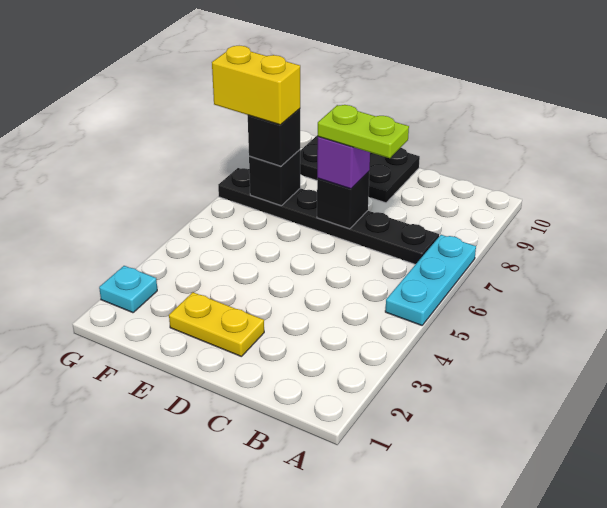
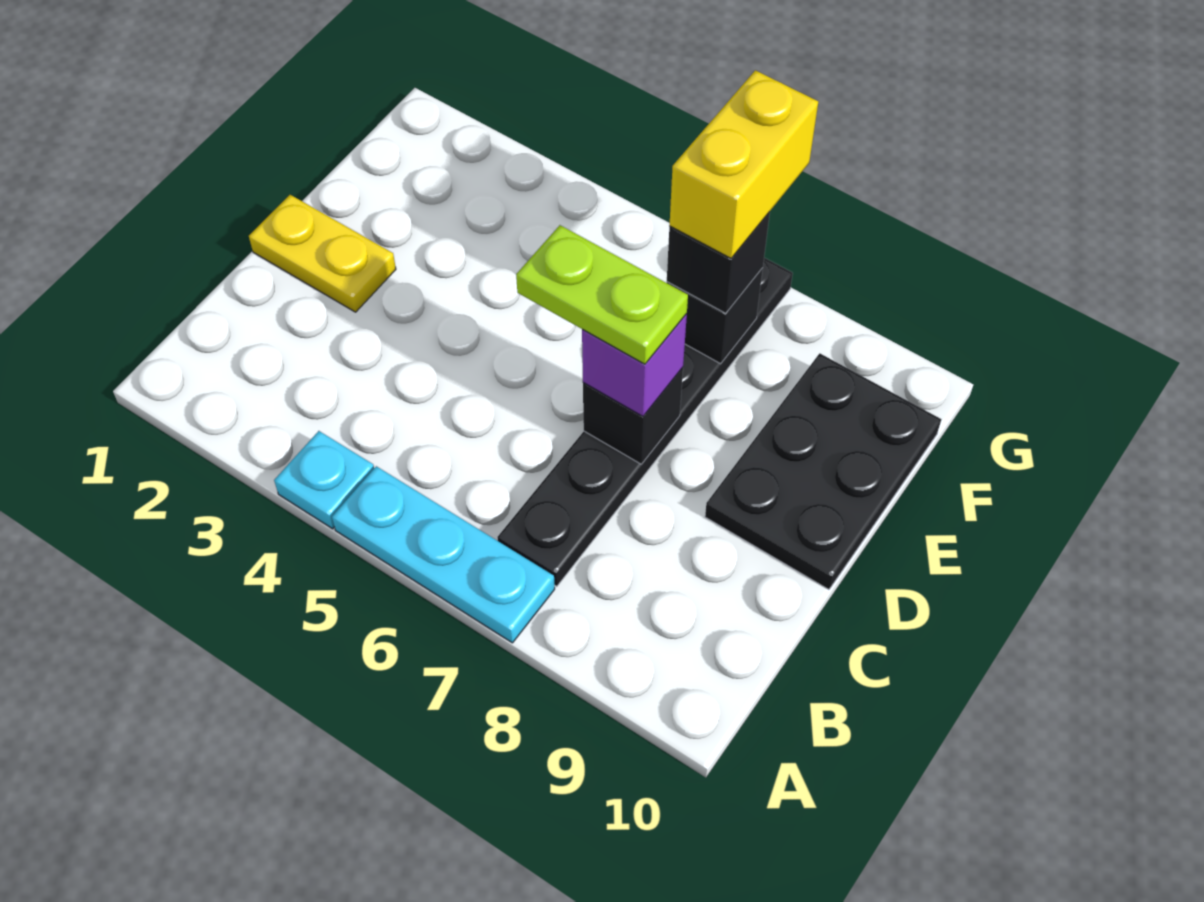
lime plate C7:D7 level 4 -> lime plate D6:D7 level 4
yellow plate D2:E2 level 1 -> yellow plate D1:D2 level 1
cyan plate G2 level 1 -> cyan plate A4 level 1

